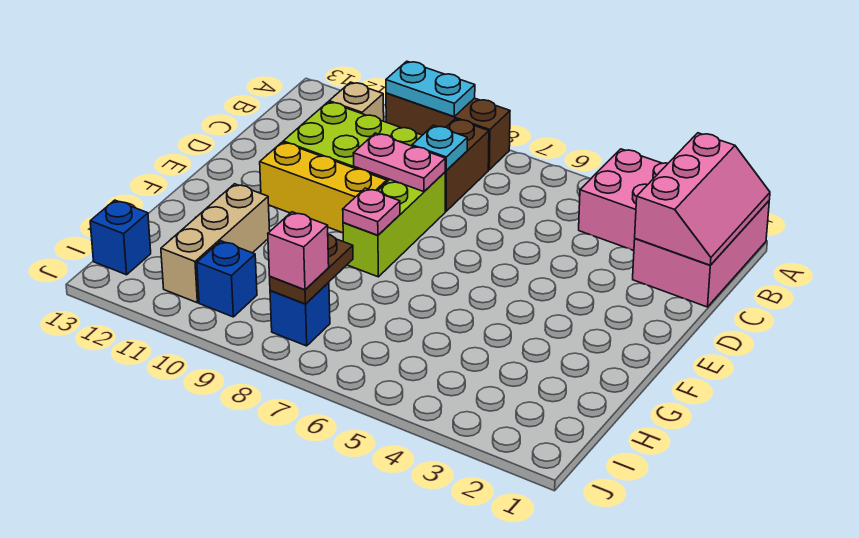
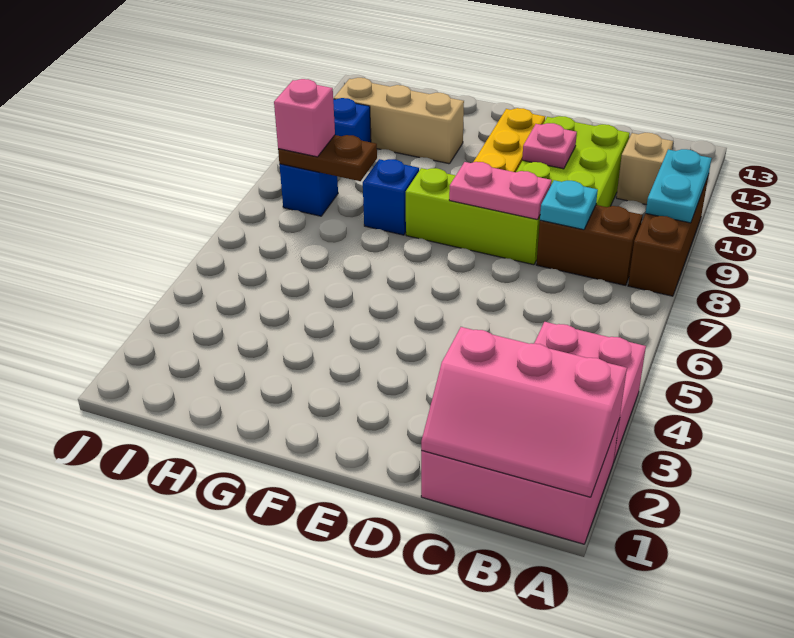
pink plate D8:D9 level 2 -> pink plate D8:E8 level 2
pink plate F8 level 2 -> pink plate D10 level 2
blue brick I13 level 1 -> blue brick G8 level 1

